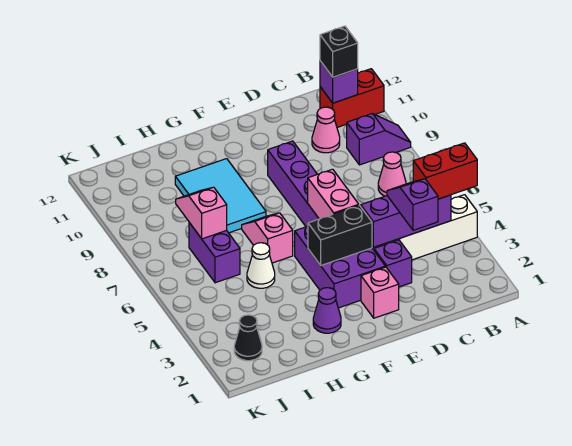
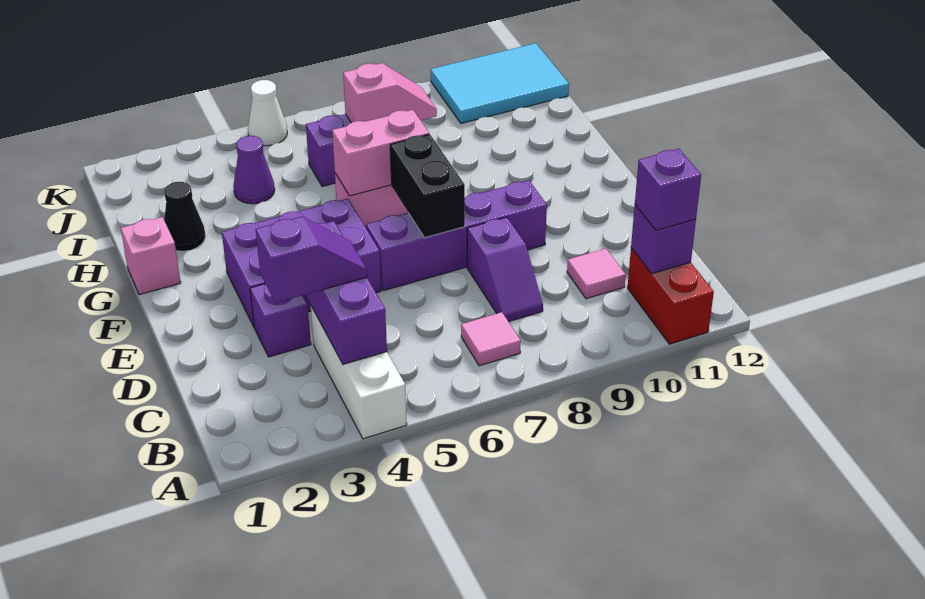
red brick A4:B4 level 3 -> none
purple slope A9:B9 level 1 top B -> purple slope C8:D8 level 1 top D
pink cone B7 level 1 -> pink tile B7 level 1
black brick B11 level 3 -> purple brick B11 level 3
pink cone C10 level 1 -> pink tile C10 level 1
pink brick E2 level 1 -> pink brick G1 level 1
black brick E4:F4 level 2 -> black brick E7:F7 level 2
pink brick E5:E6 level 2 -> pink brick G6:G7 level 2
purple cone G2 level 1 -> purple cone I4 level 1
cyan tile G8:H10 level 1 -> cyan tile J10:K12 level 1
white cone H5 level 1 -> white cone K5 level 1
black cone J2 level 1 -> black cone H2 level 1

